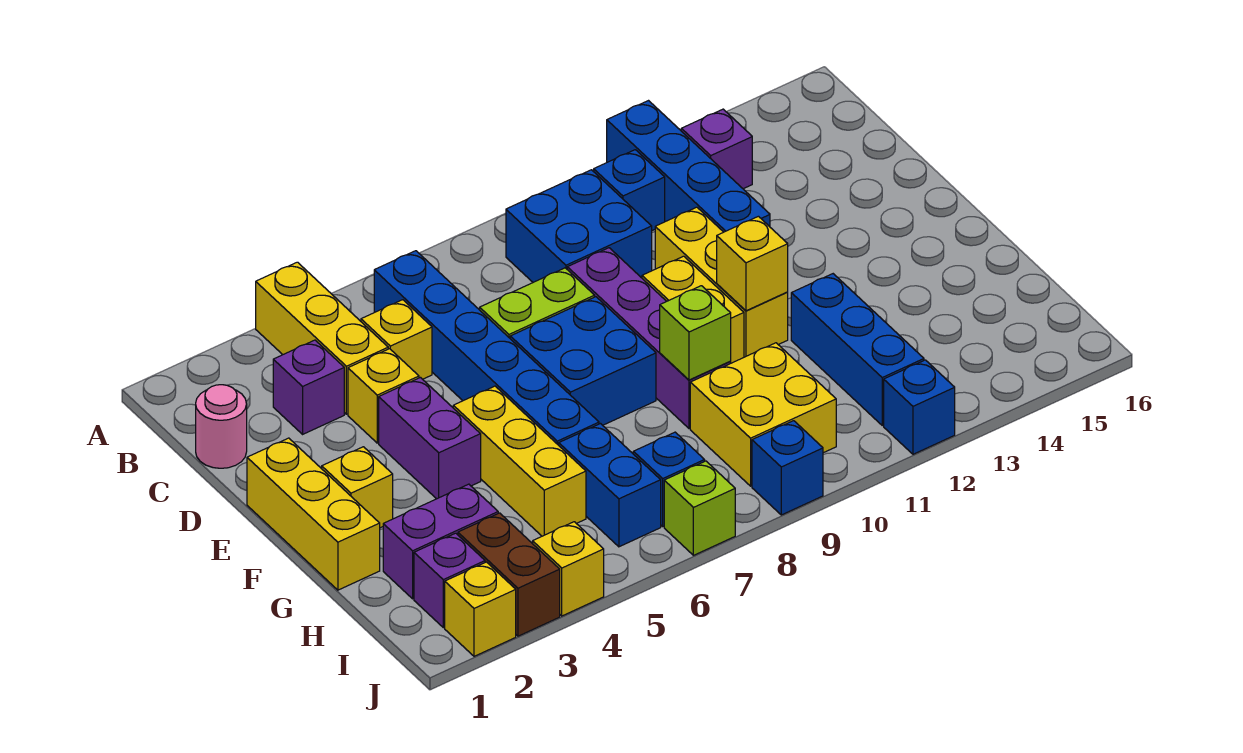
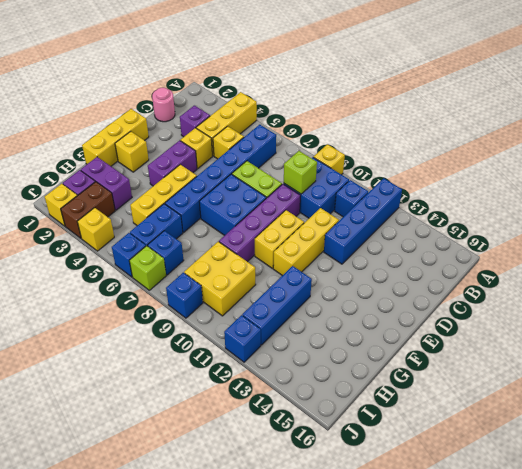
purple brick B13 level 1 -> none
yellow brick F11 level 2 -> yellow brick A9 level 1
lime brick G9 level 2 -> lime brick C9 level 2
none -> blue brick J6 level 1

